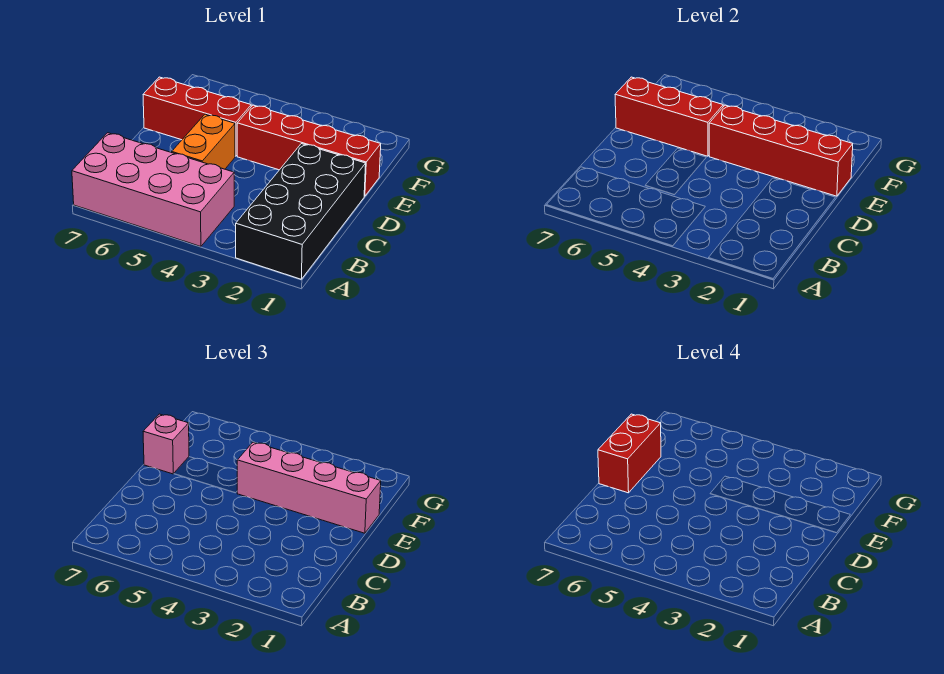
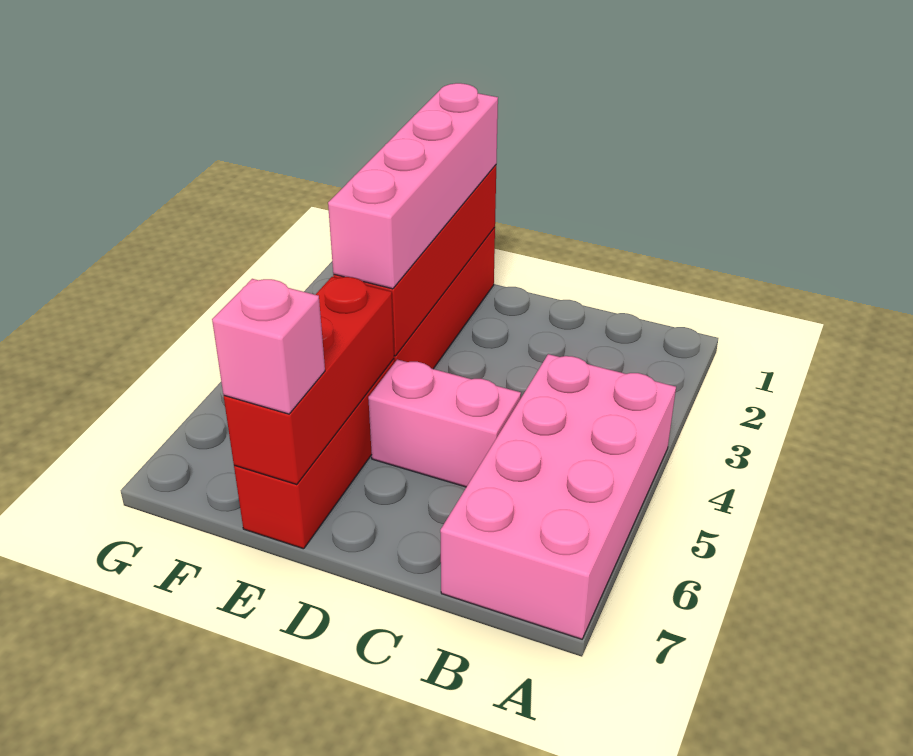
black brick A1:D2 level 1 -> none
orange brick C5:D5 level 1 -> pink brick C5:D5 level 1
red brick D7:E7 level 4 -> none

